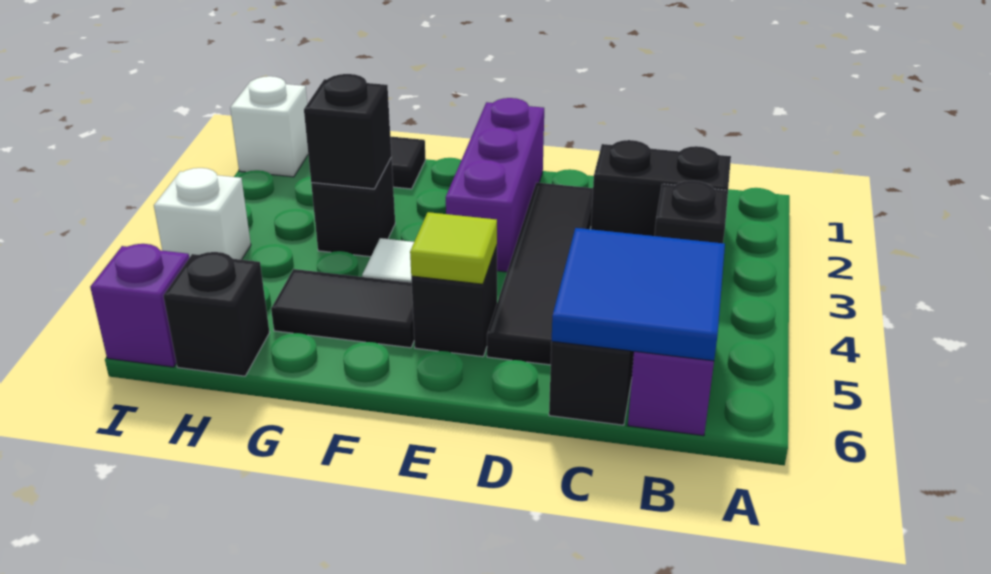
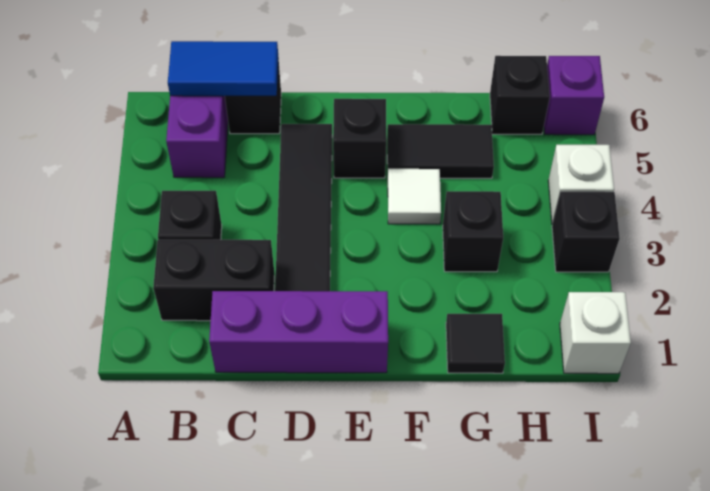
blue tile B5:C6 level 2 -> blue tile B6:C6 level 2
purple brick E1:E3 level 1 -> purple brick C1:E1 level 1
lime tile E5 level 2 -> none
black brick G3 level 2 -> black brick I3 level 1

